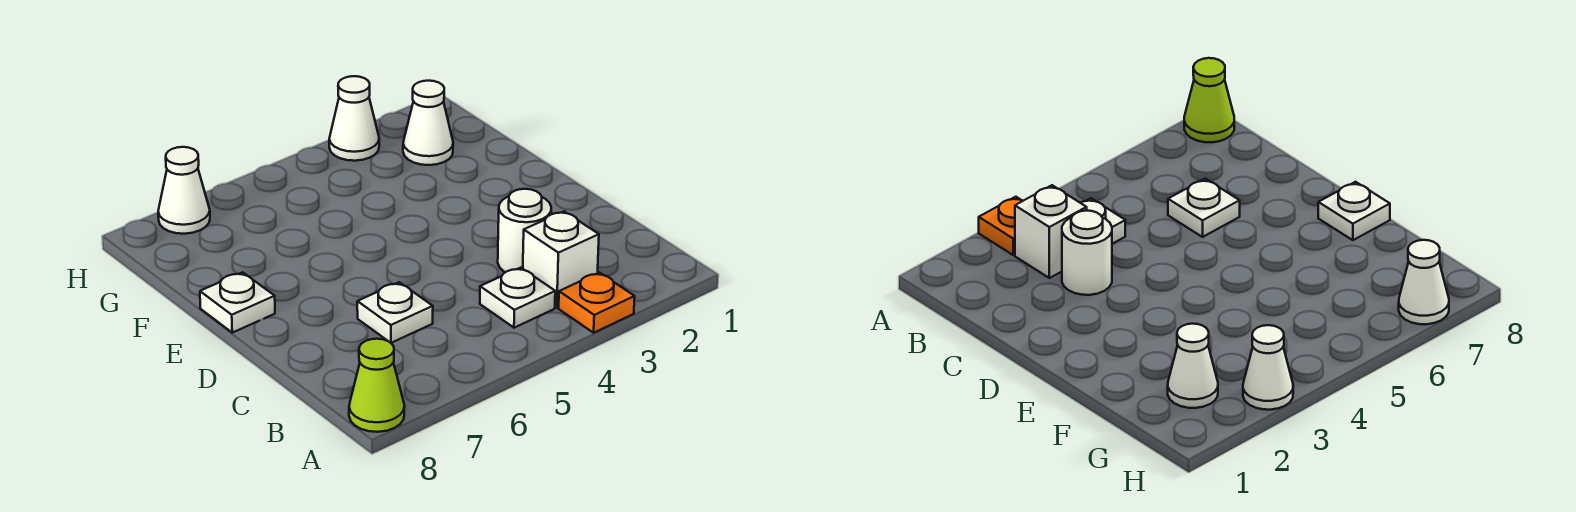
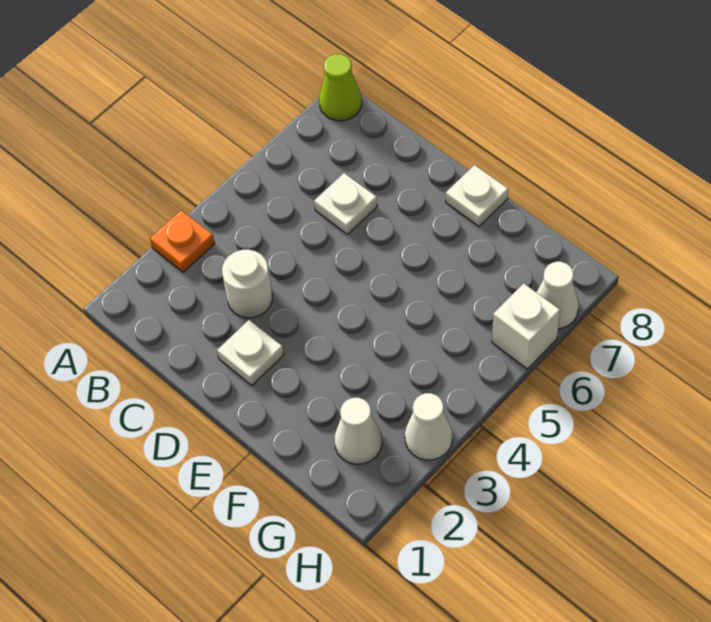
white brick B3 level 1 -> white brick H6 level 1
white plate B4 level 1 -> white plate D2 level 1

